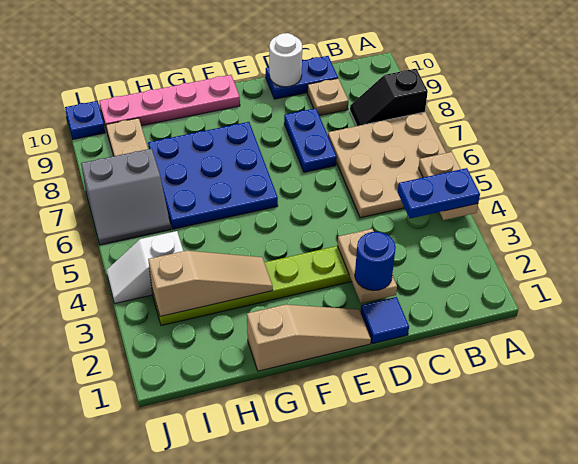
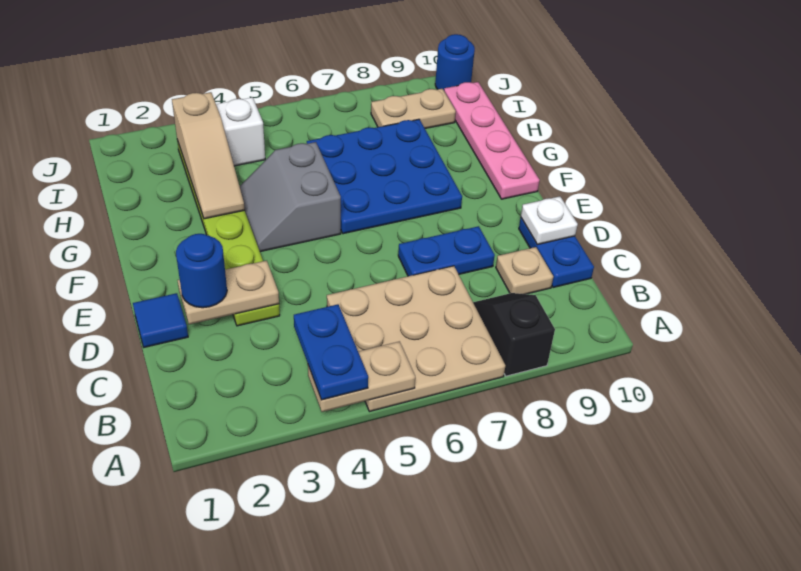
white round brick D10 level 2 -> white plate D10 level 2
tan slope E1:G1 level 1 top G -> none
grey slope I6:J7 level 1 top 7 -> grey slope F4:G5 level 1 top 5
blue plate J10 level 1 -> blue round brick J10 level 1

